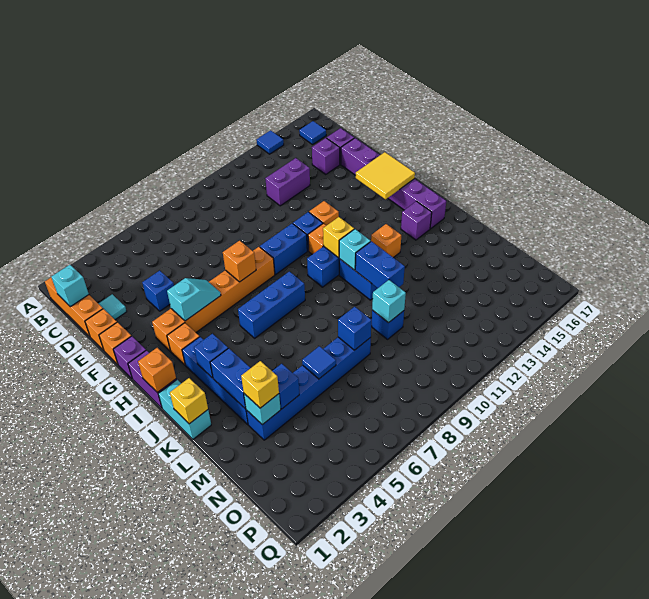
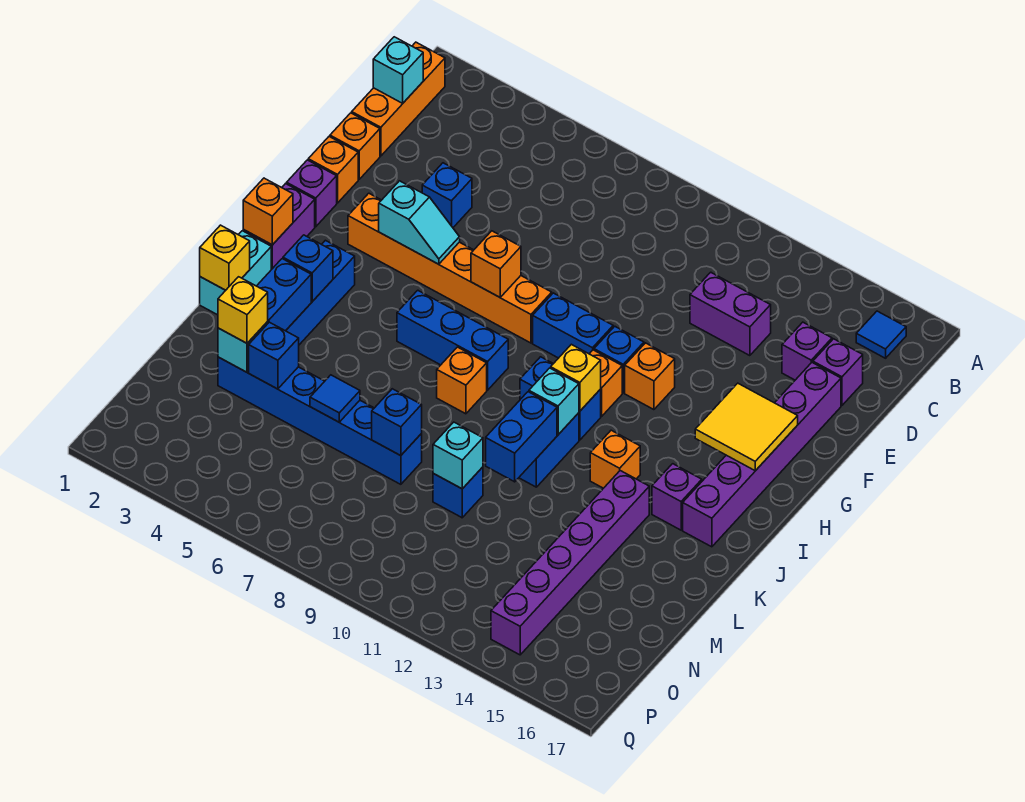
blue tile A14 level 1 -> none
cyan tile D2 level 1 -> none
orange brick H3 level 1 -> orange brick J8 level 1
none -> purple brick K14:P14 level 1

